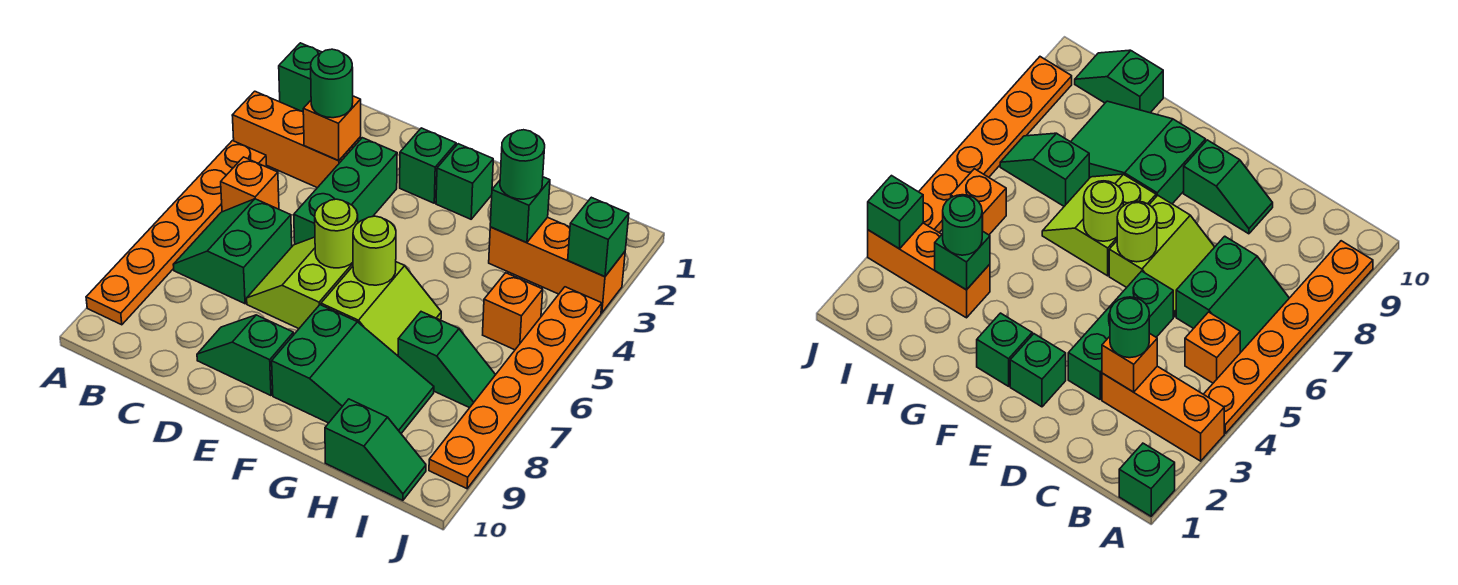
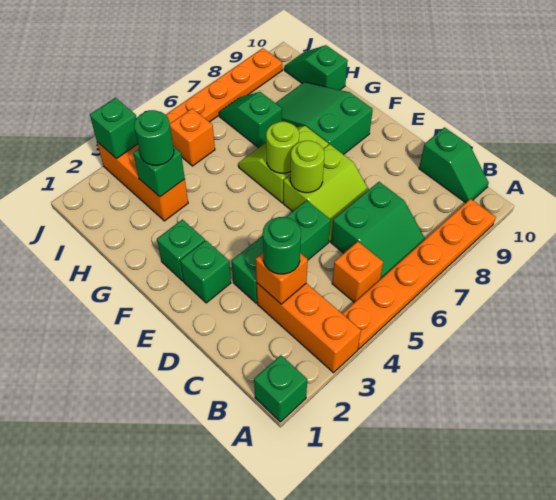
green slope D9:E9 level 1 top E -> green slope B10:C10 level 1 top C

